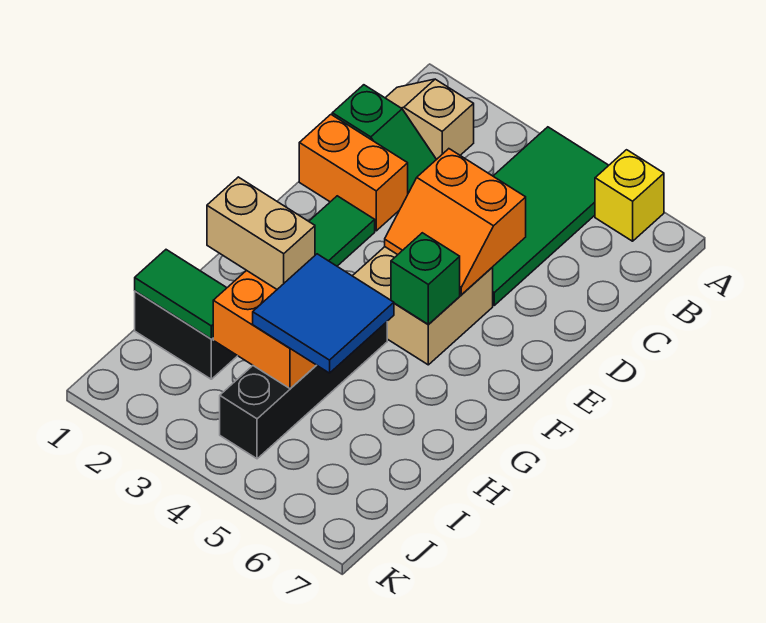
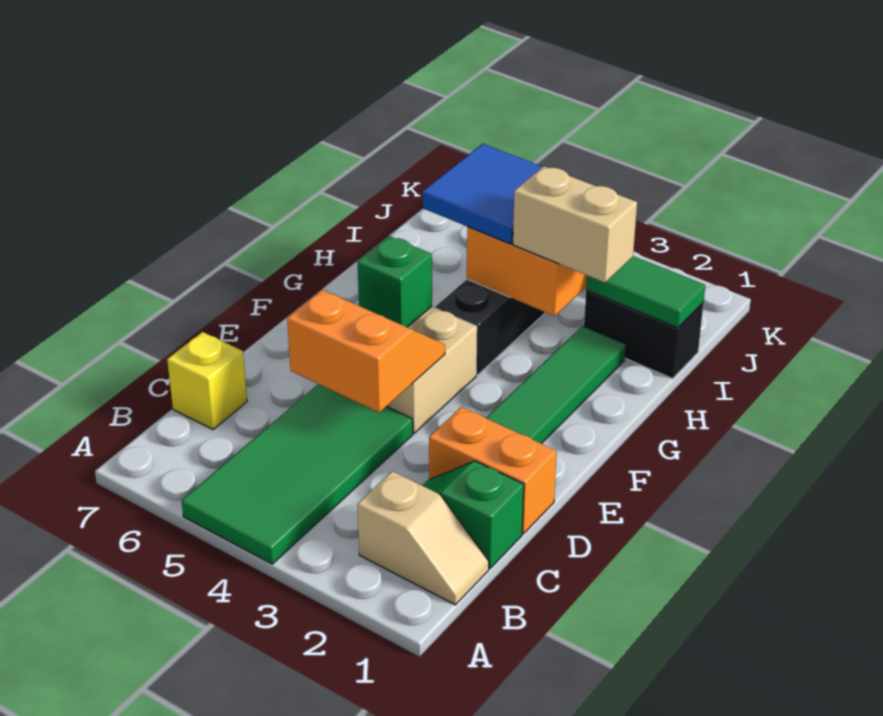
yellow brick A6 level 1 -> yellow brick C7 level 1

